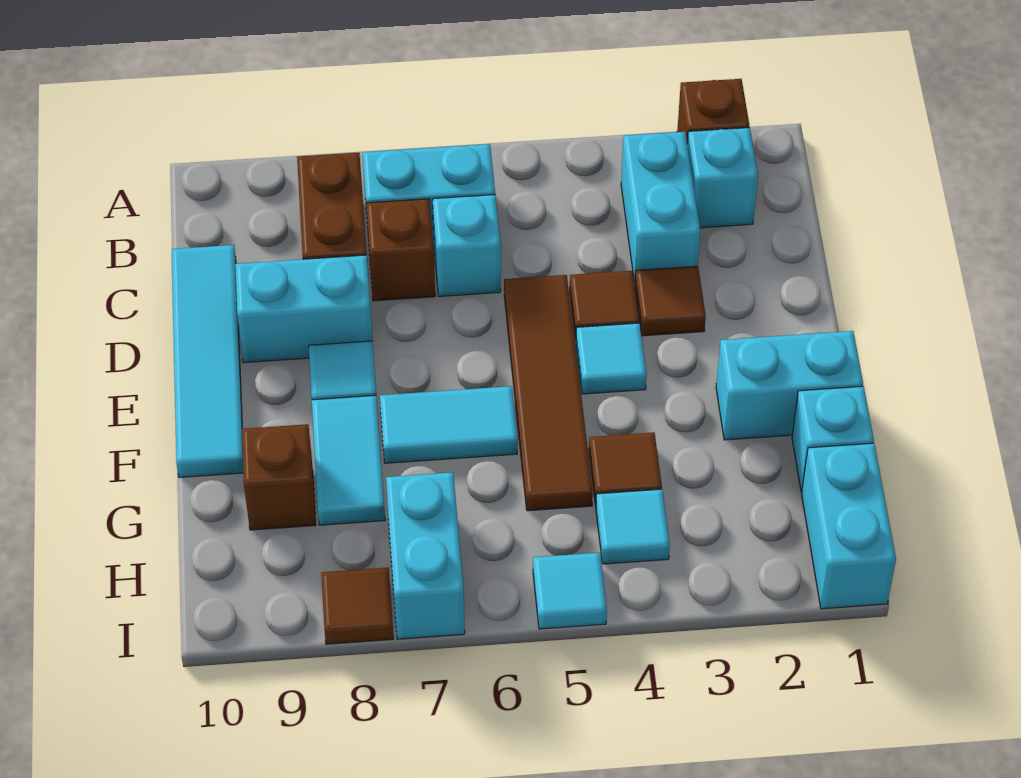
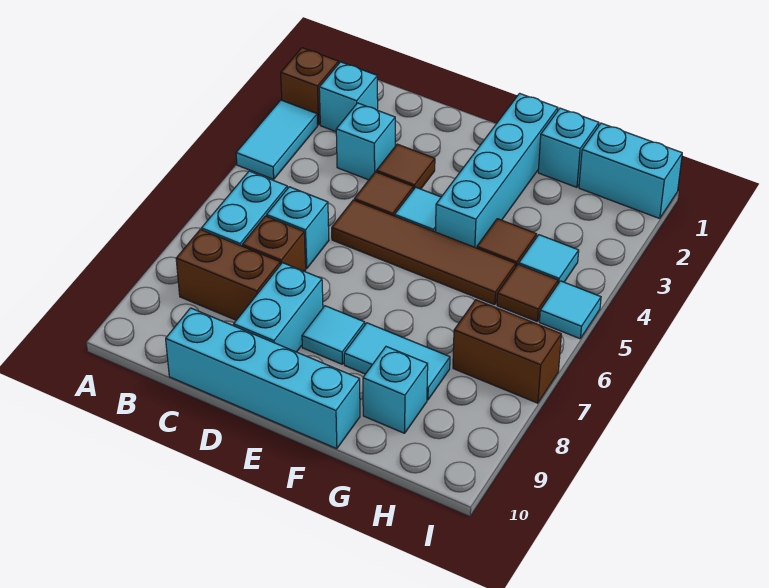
cyan brick B3:C3 level 1 -> cyan brick C3 level 1
cyan tile C10:F10 level 1 -> cyan brick C10:F10 level 1
cyan brick F1:F2 level 1 -> cyan brick F1:F4 level 1
cyan tile F6:F7 level 1 -> cyan tile A3:A4 level 1
brown brick G9 level 1 -> cyan brick G9 level 1
cyan brick H7:I7 level 1 -> brown brick H7:I7 level 1
brown tile I8 level 1 -> brown tile H5 level 1

